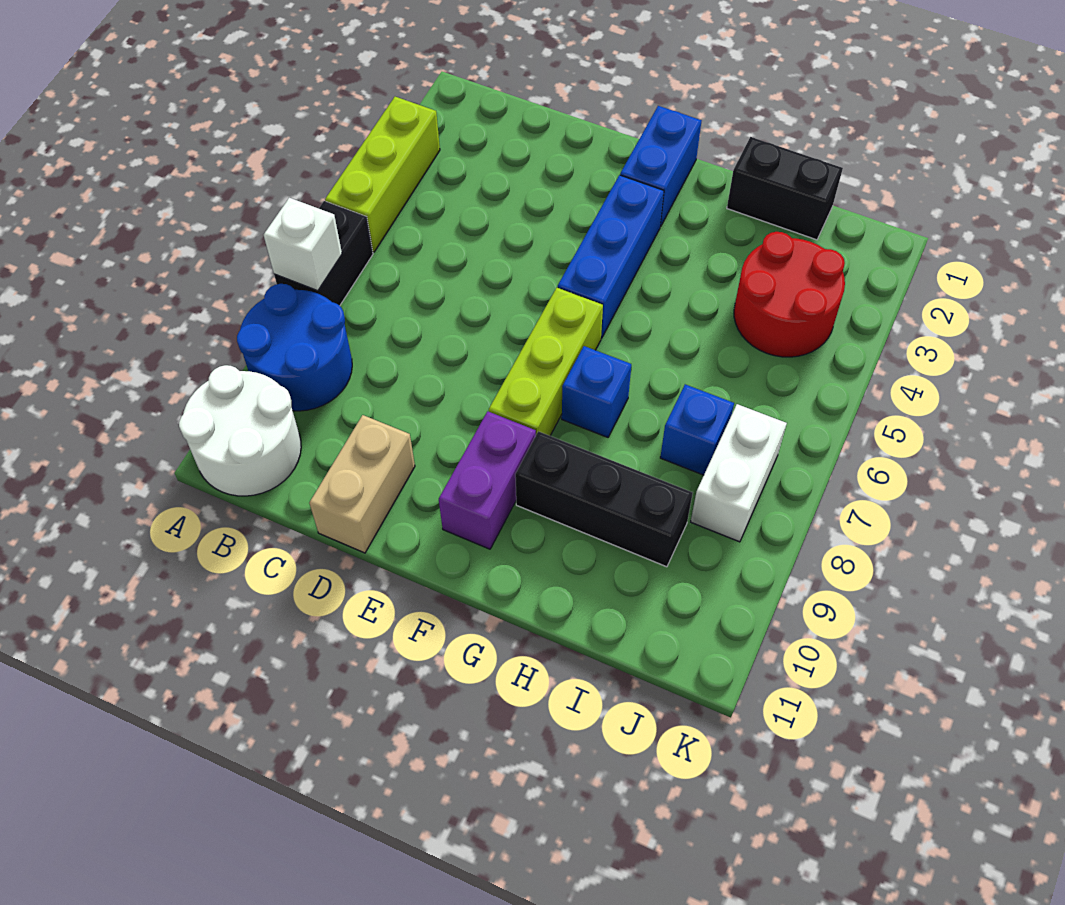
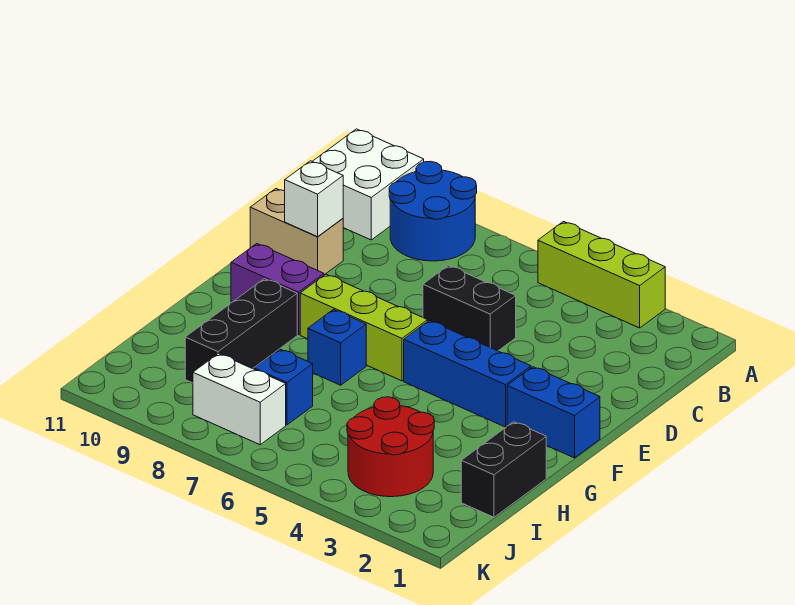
black brick A6:A7 level 1 -> black brick D5:D6 level 1
white brick A7 level 2 -> white brick D10 level 2
white round brick A10:B11 level 1 -> white brick A10:B11 level 1

